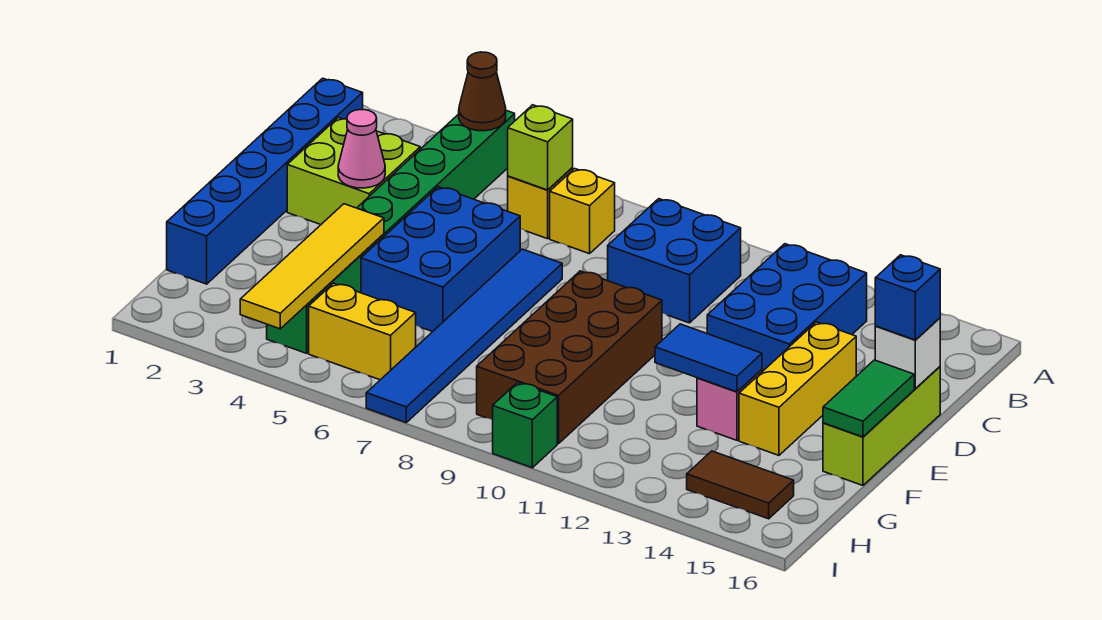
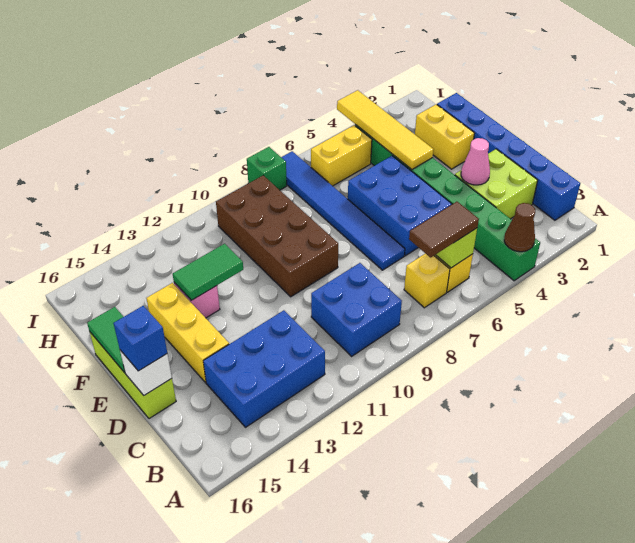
blue brick B12:D13 level 1 -> blue brick B12:C14 level 1
none -> yellow brick F2:G2 level 1
blue tile F12:F13 level 2 -> green tile F12:F13 level 2
brown tile H14:H15 level 1 -> brown tile B6:B7 level 3
green brick I10 level 1 -> green brick I8 level 1

